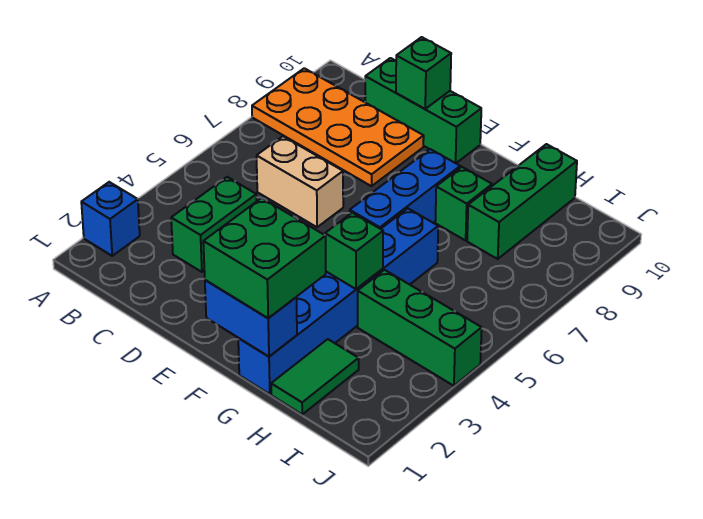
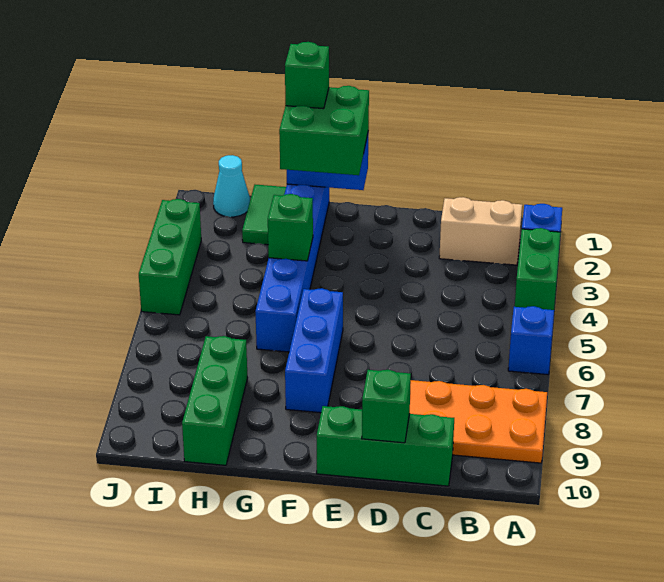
none -> blue brick A6 level 1
green brick C3:C4 level 1 -> green brick A3:A4 level 1
tan brick C6:D6 level 1 -> tan brick B2:C2 level 1
green brick G8 level 1 -> green brick G1 level 4
green brick H4:J4 level 1 -> green brick J3:J5 level 1
none -> cyan cone I1 level 1

